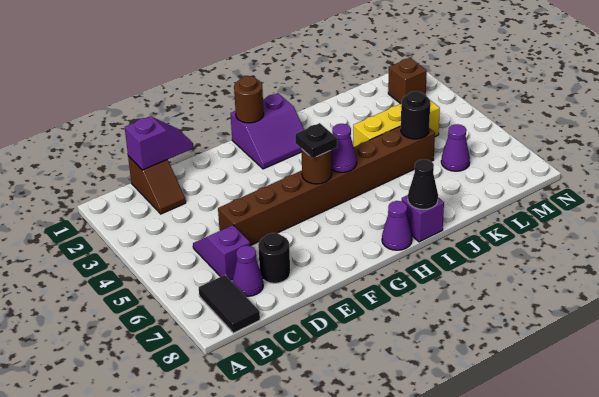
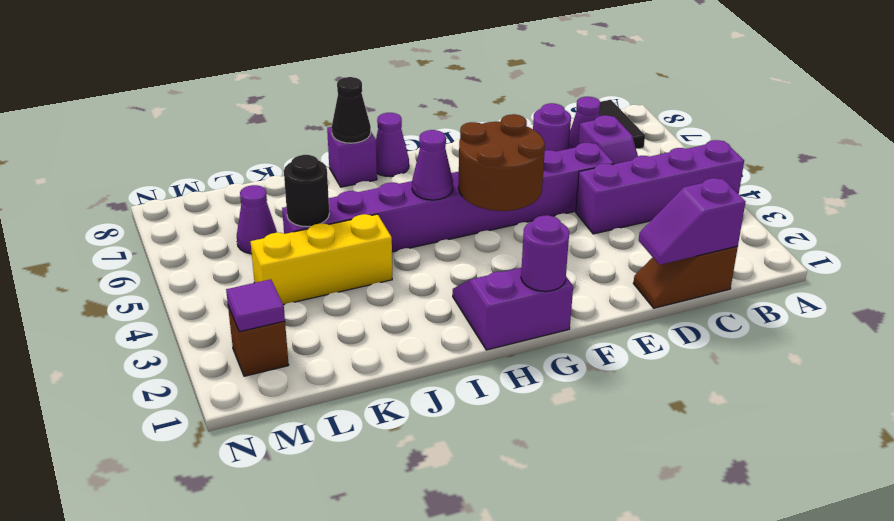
none -> purple brick A4:D4 level 1
brown slope C1:C2 level 1 top 1 -> brown slope C1:D1 level 1 top C
brown brick D5:K5 level 1 -> purple brick D5:K5 level 1
black round brick D7 level 1 -> purple round brick D7 level 1
brown round brick G1 level 2 -> purple round brick G1 level 2
brown round brick G5 level 2 -> brown round brick F4:G5 level 2
black plate G5 level 3 -> none
none -> purple tile M2 level 2

